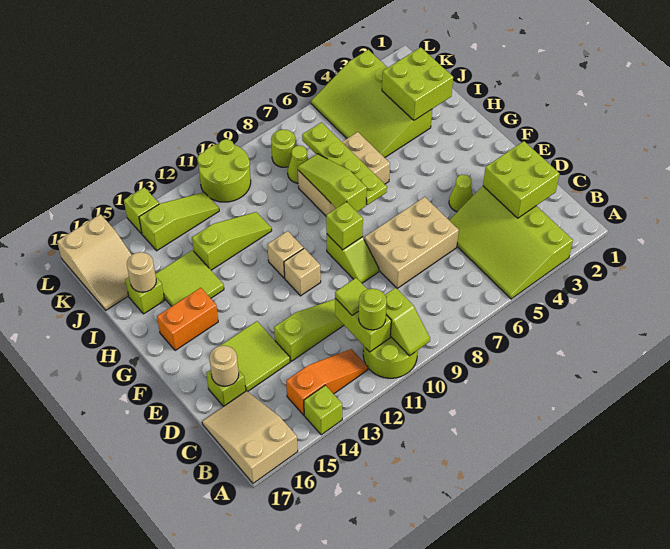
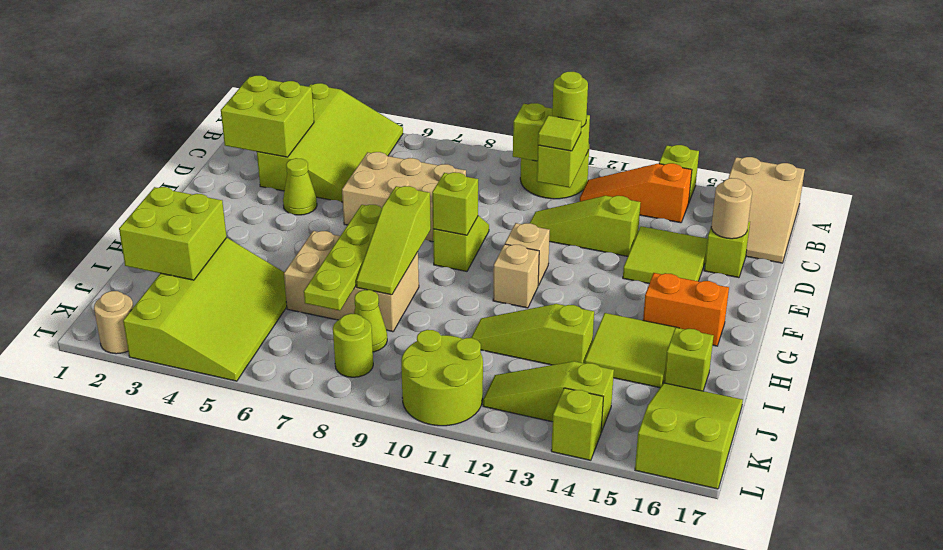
tan round brick I16 level 2 -> tan round brick L2 level 1
tan slope J16:L17 level 1 top L -> lime slope J16:L17 level 1 top L

